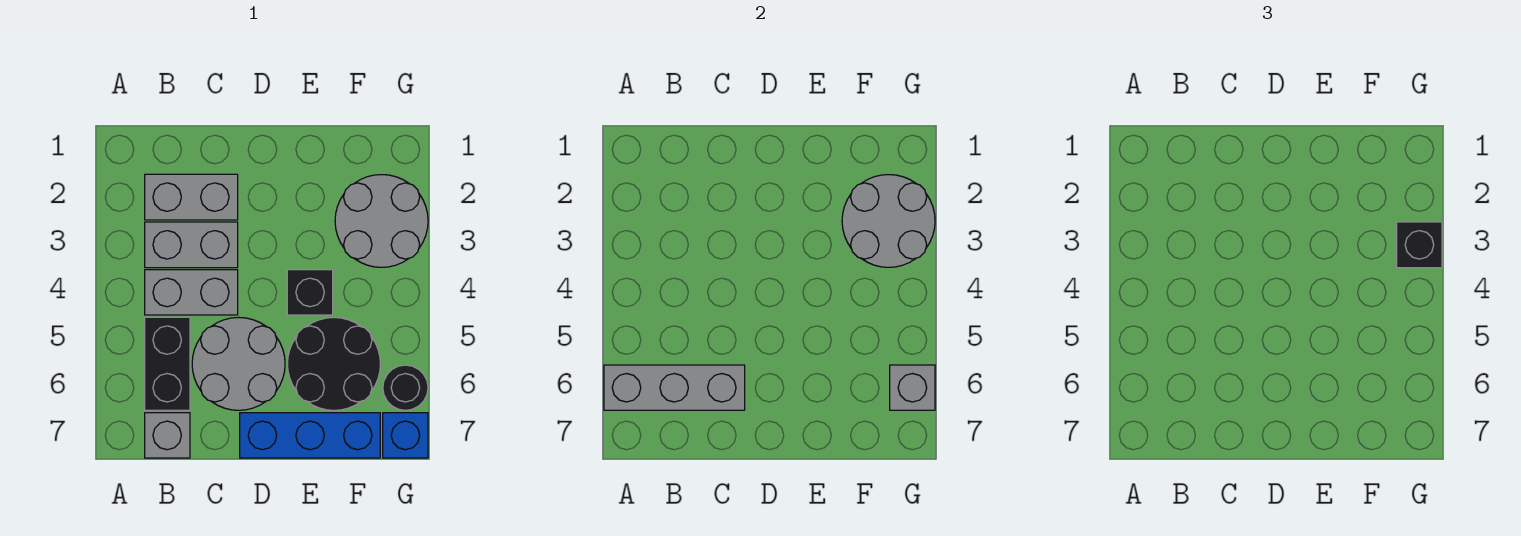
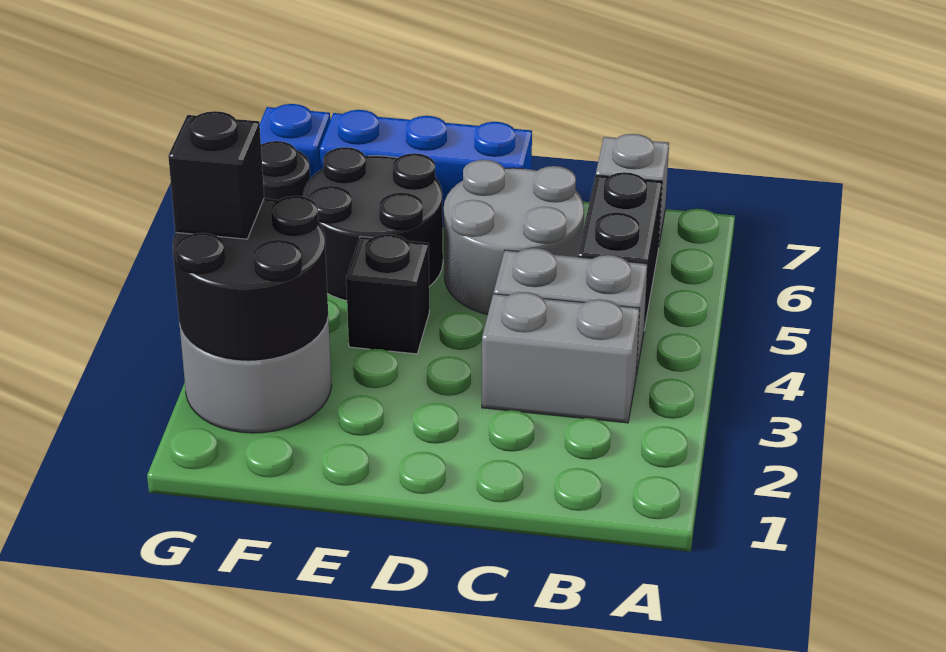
grey brick A6:C6 level 2 -> none
grey brick B2:C2 level 1 -> none
grey round brick F2:G3 level 2 -> black round brick F2:G3 level 2
grey brick G6 level 2 -> none

